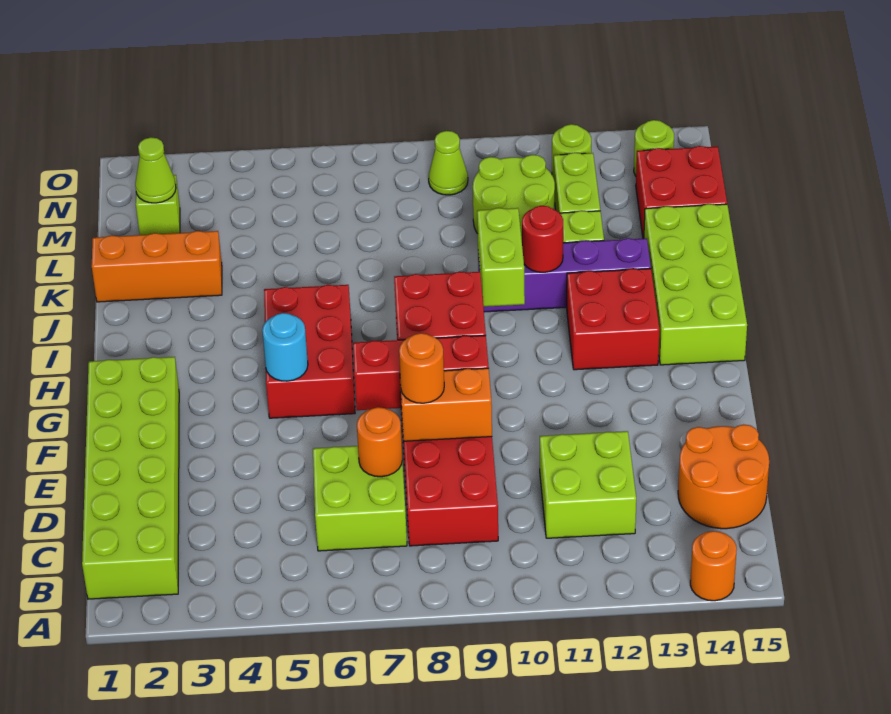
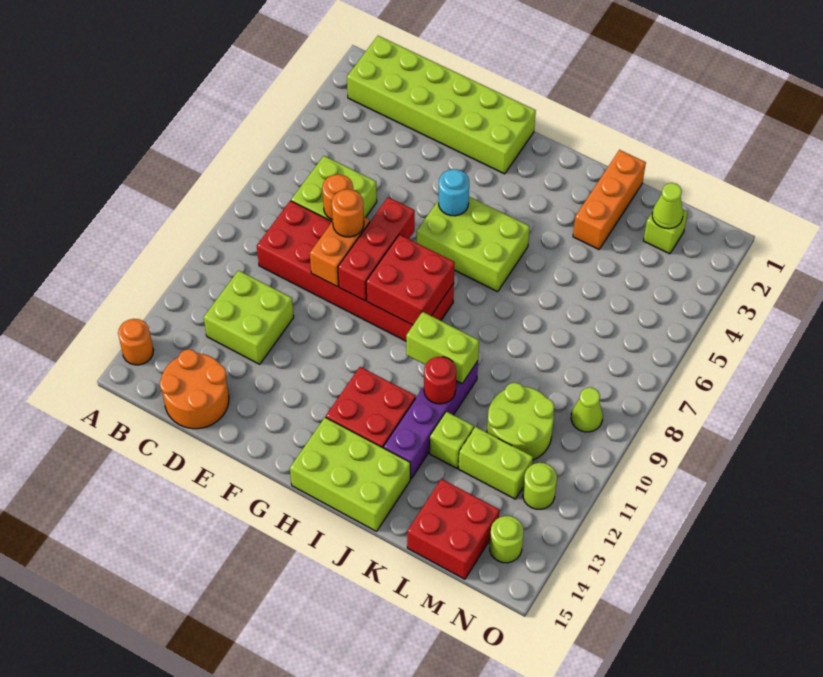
red brick G5:I6 level 1 -> lime brick G5:I6 level 1
lime brick H14:K15 level 1 -> lime brick H14:J15 level 1

